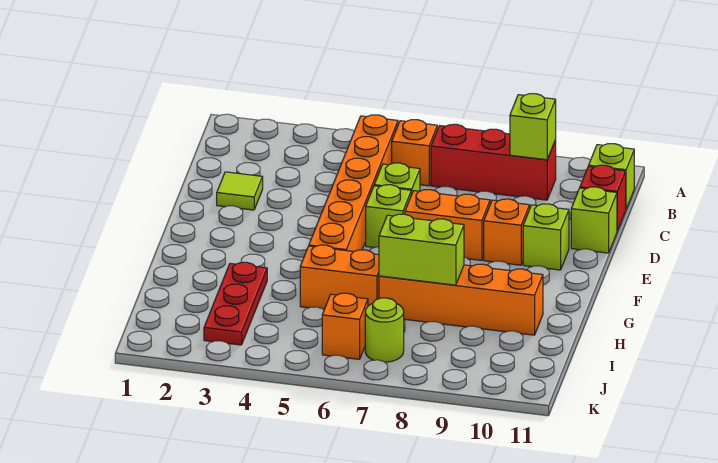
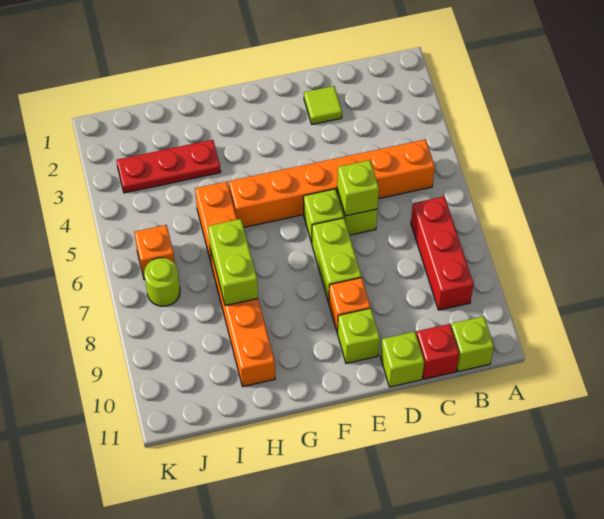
orange brick B6 level 1 -> none
lime brick B9 level 2 -> lime brick D6 level 2
orange brick E7:E8 level 1 -> lime brick E7:E8 level 1

